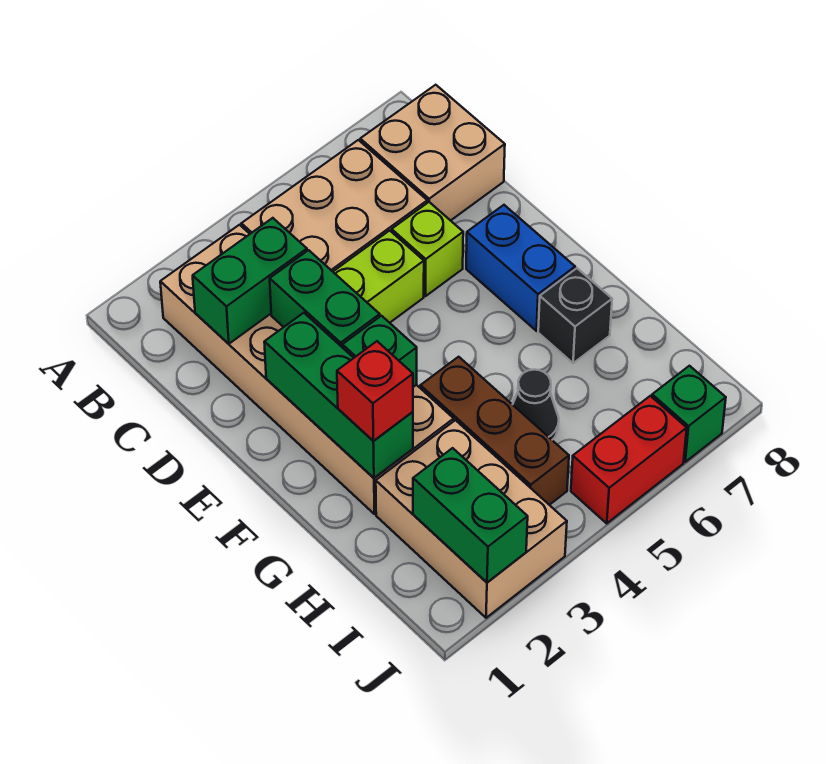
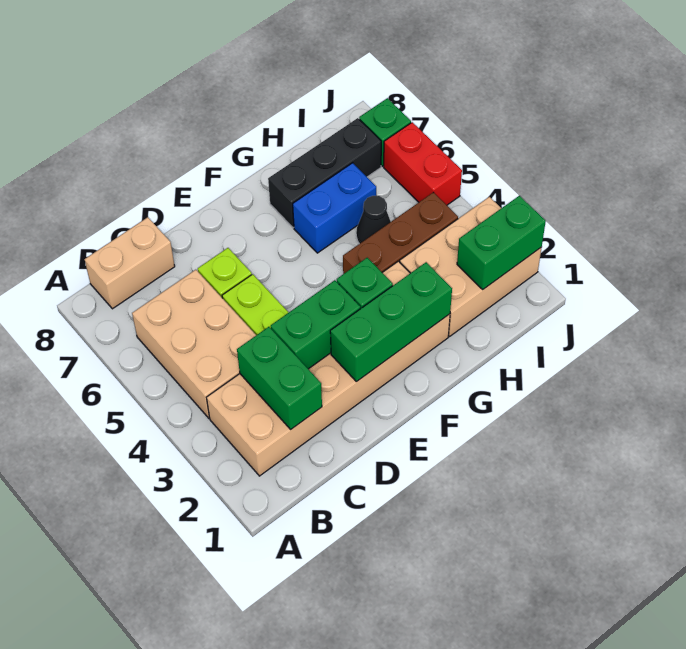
tan brick B7:C8 level 1 -> tan brick B8:C8 level 1
blue brick E7:F7 level 1 -> blue brick G6:H6 level 1
red brick G2 level 3 -> none
black brick G7 level 1 -> black brick G7:I7 level 1

